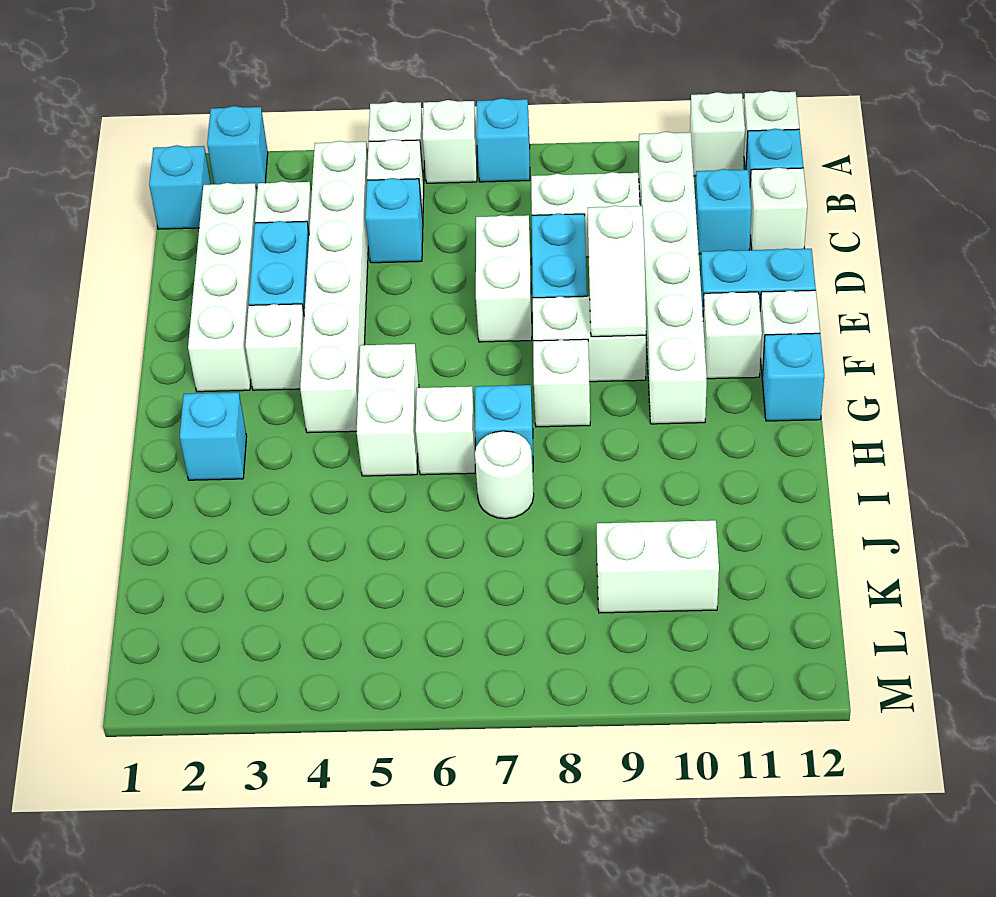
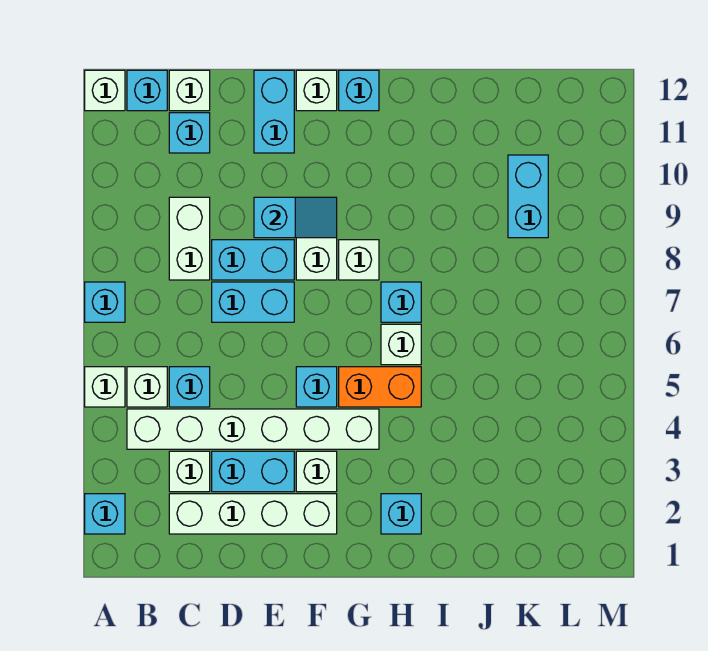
white brick A6 level 1 -> none
white brick A11 level 1 -> none
cyan brick B1 level 1 -> cyan brick F5 level 1
white brick B10:G10 level 1 -> none
white brick D7:E7 level 1 -> cyan brick D7:E7 level 1
white slope E9:F9 level 2 top E -> cyan slope E9:F9 level 2 top E
white brick F11 level 1 -> none
white brick G5:H5 level 1 -> orange brick G5:H5 level 1
white round brick I7 level 1 -> none
white brick K9:K10 level 1 -> cyan brick K9:K10 level 1

